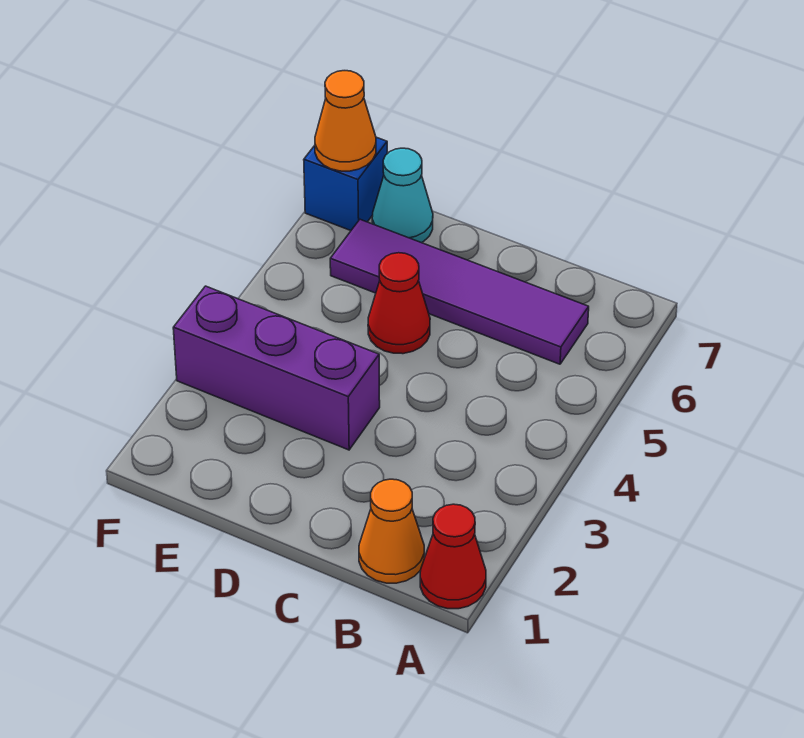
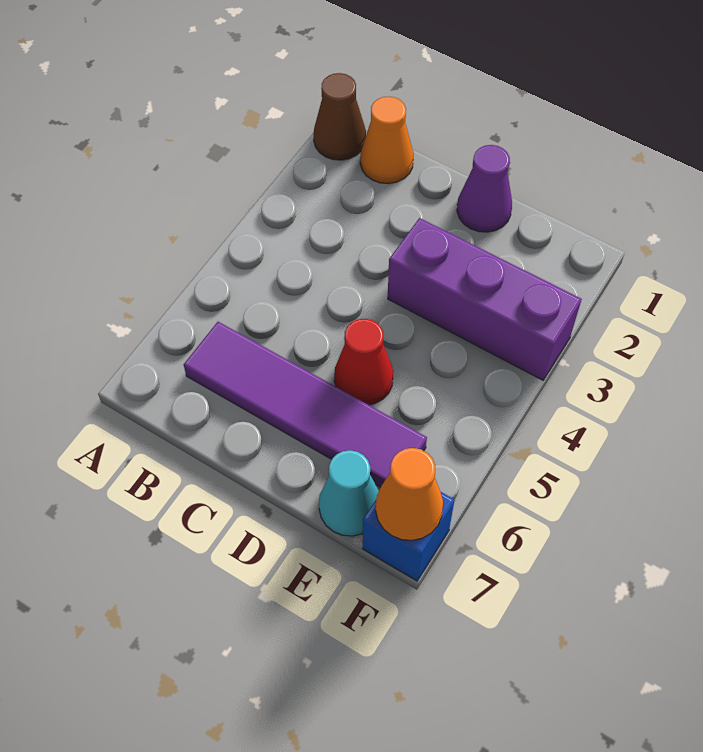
red cone A1 level 1 -> brown cone A1 level 1
none -> purple cone D1 level 1

